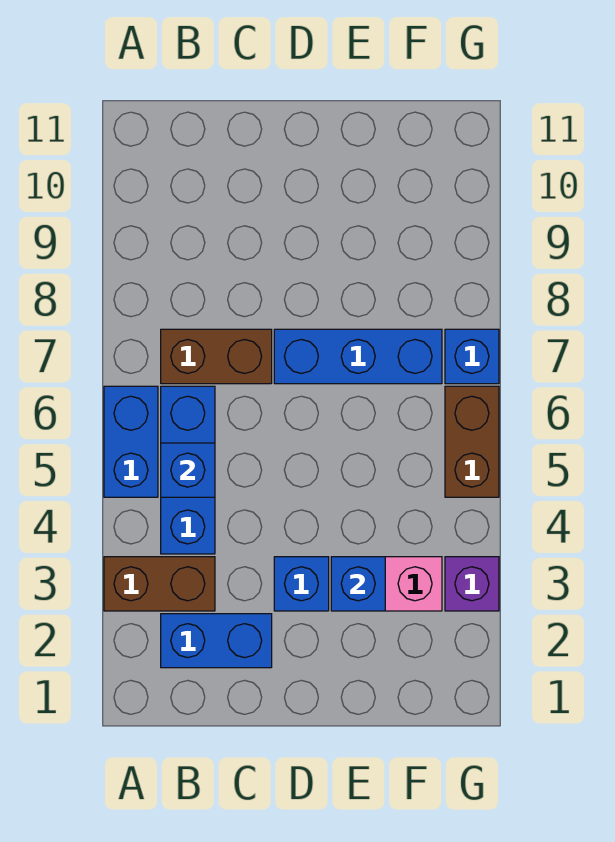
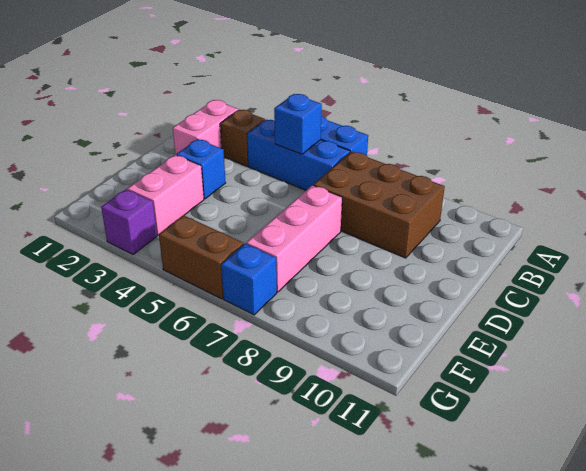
brown brick A3:B3 level 1 -> brown brick B3 level 1
blue brick B2:C2 level 1 -> pink brick B2:C2 level 1
brown brick B7:C7 level 1 -> brown brick B7:C9 level 1
blue brick D7:F7 level 1 -> pink brick D7:F7 level 1
blue brick E3 level 2 -> none

